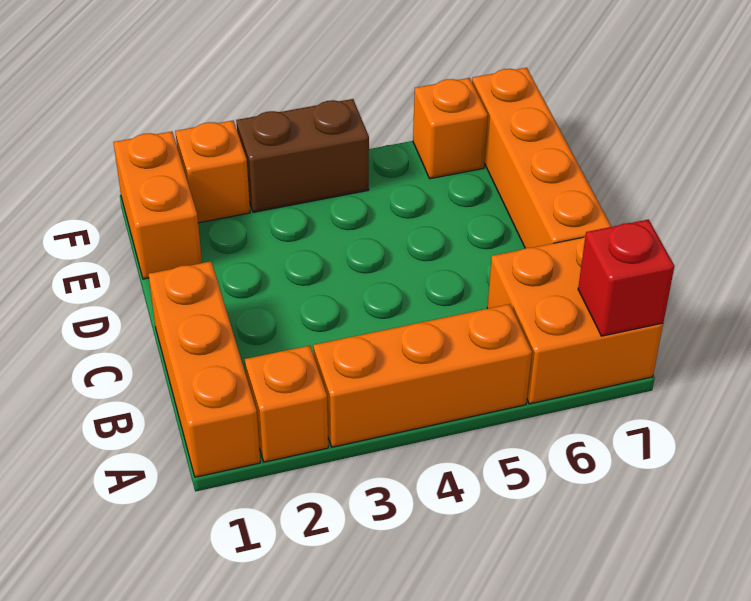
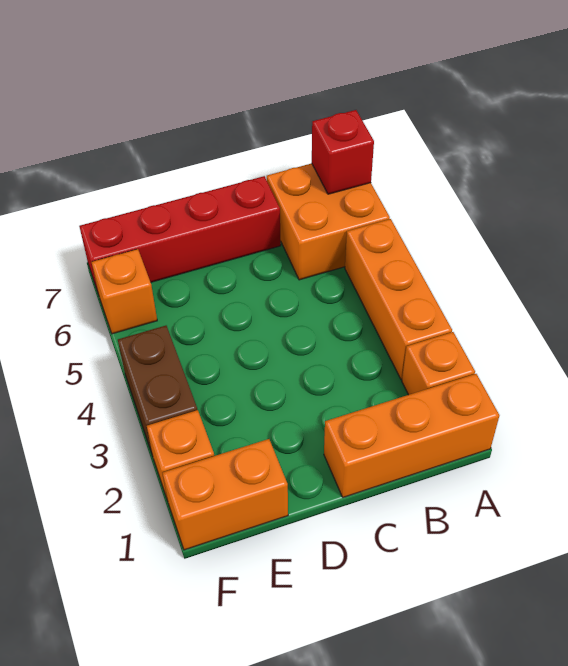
orange brick C7:F7 level 1 -> red brick C7:F7 level 1

